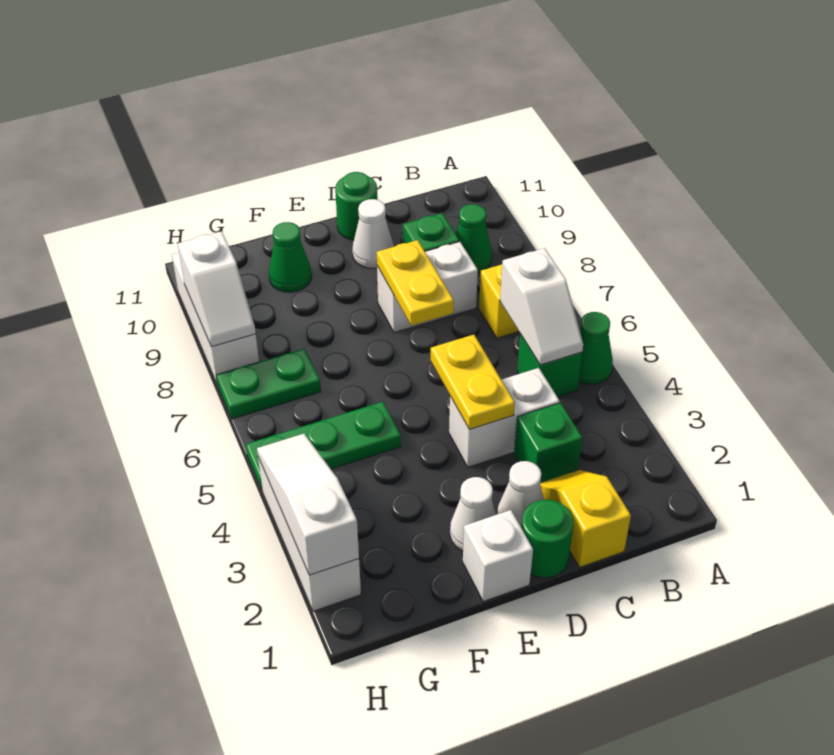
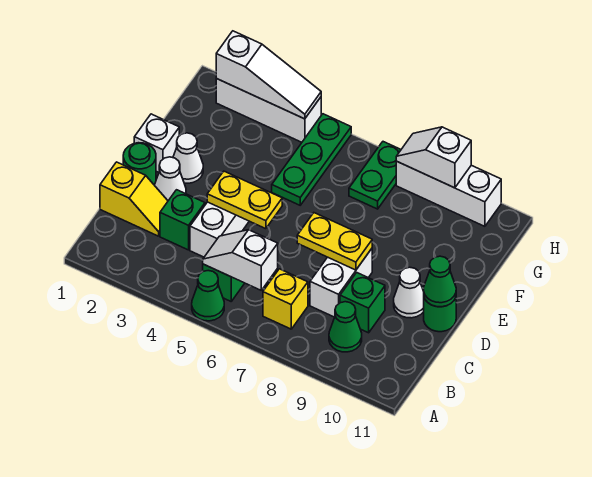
green cone F10 level 1 -> green cone D11 level 2

